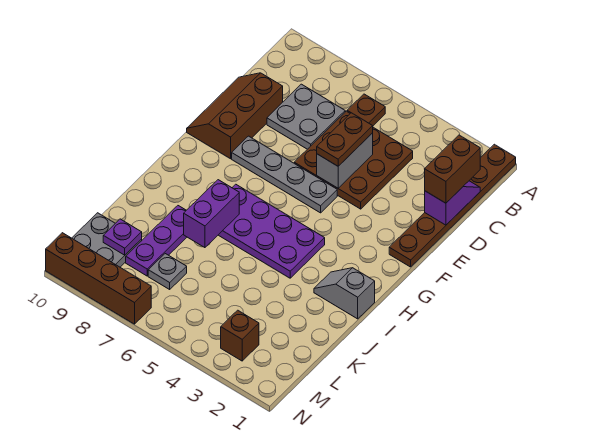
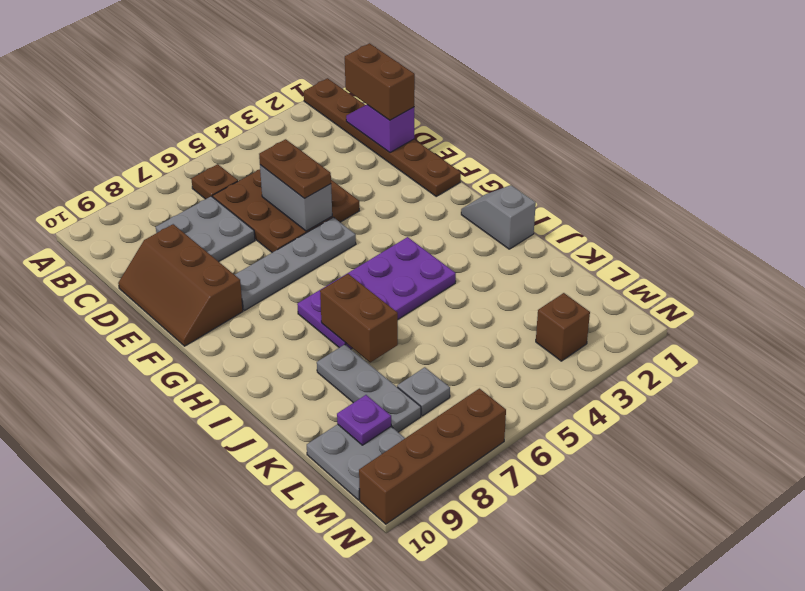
grey slope I1:I2 level 1 top 1 -> grey slope H1:I1 level 1 top I
purple brick I7:J7 level 2 -> brown brick I7:J7 level 2
purple plate J8:L8 level 1 -> grey plate J8:L8 level 1

